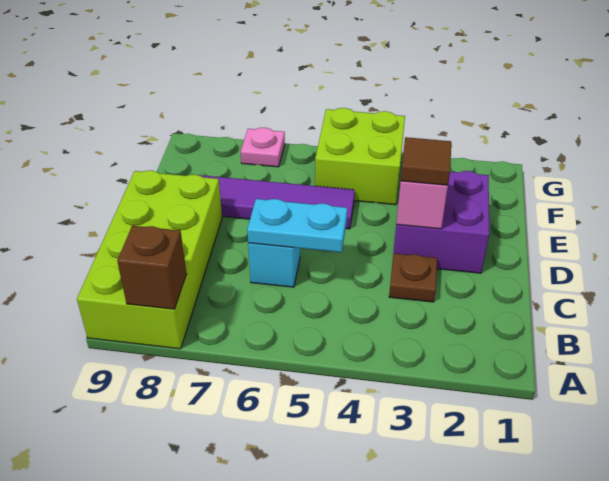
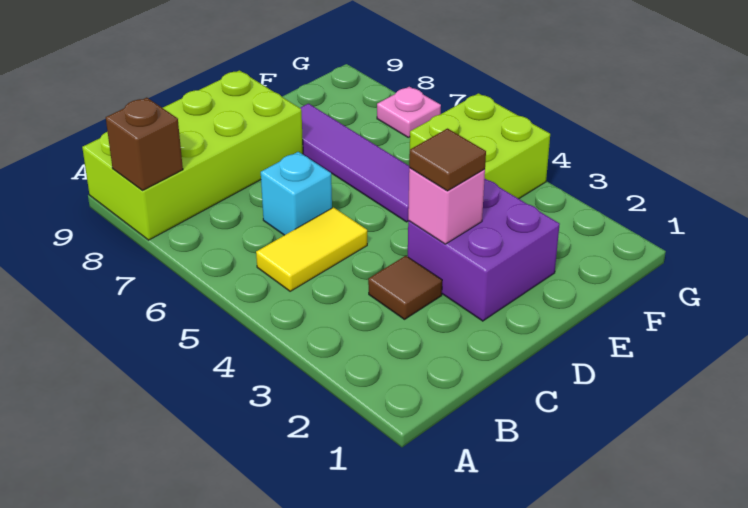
none -> yellow tile B5:C5 level 1
brown plate C3 level 1 -> brown tile C3 level 1
cyan plate C5:C6 level 2 -> none

